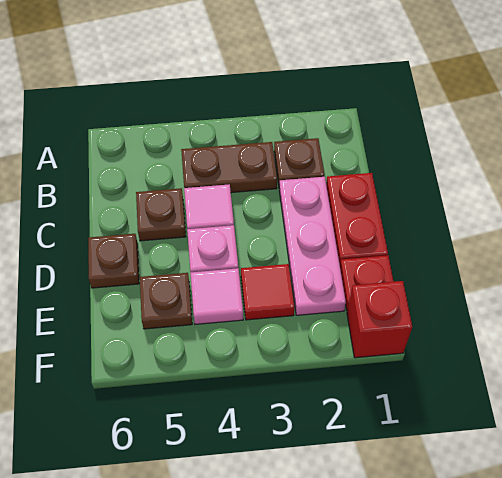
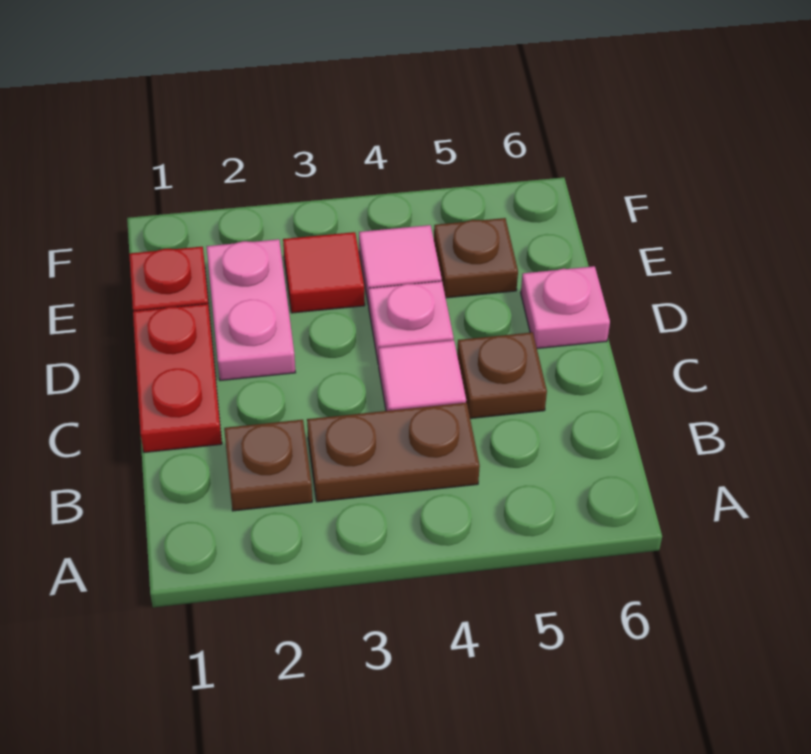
pink plate C2:E2 level 1 -> pink plate D2:E2 level 1
brown plate D6 level 1 -> pink plate D6 level 1
red brick F1 level 1 -> none

